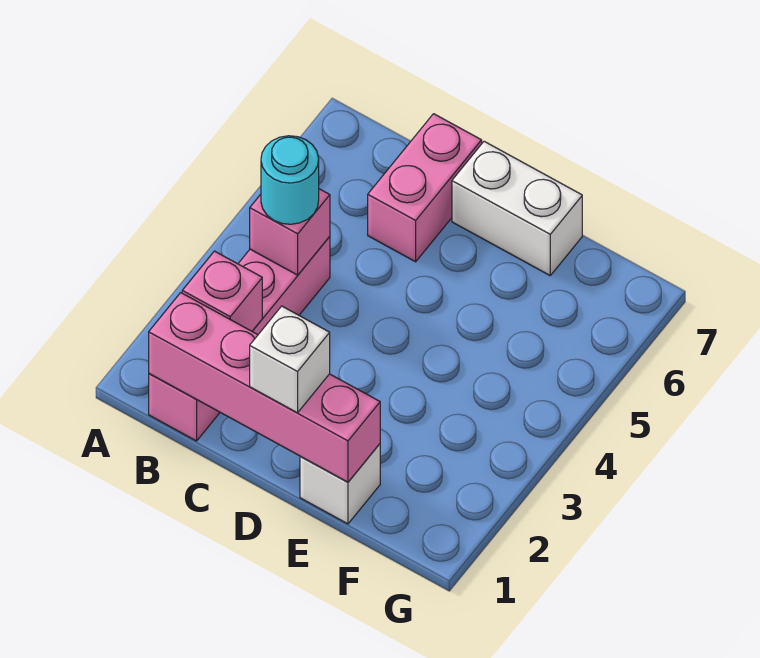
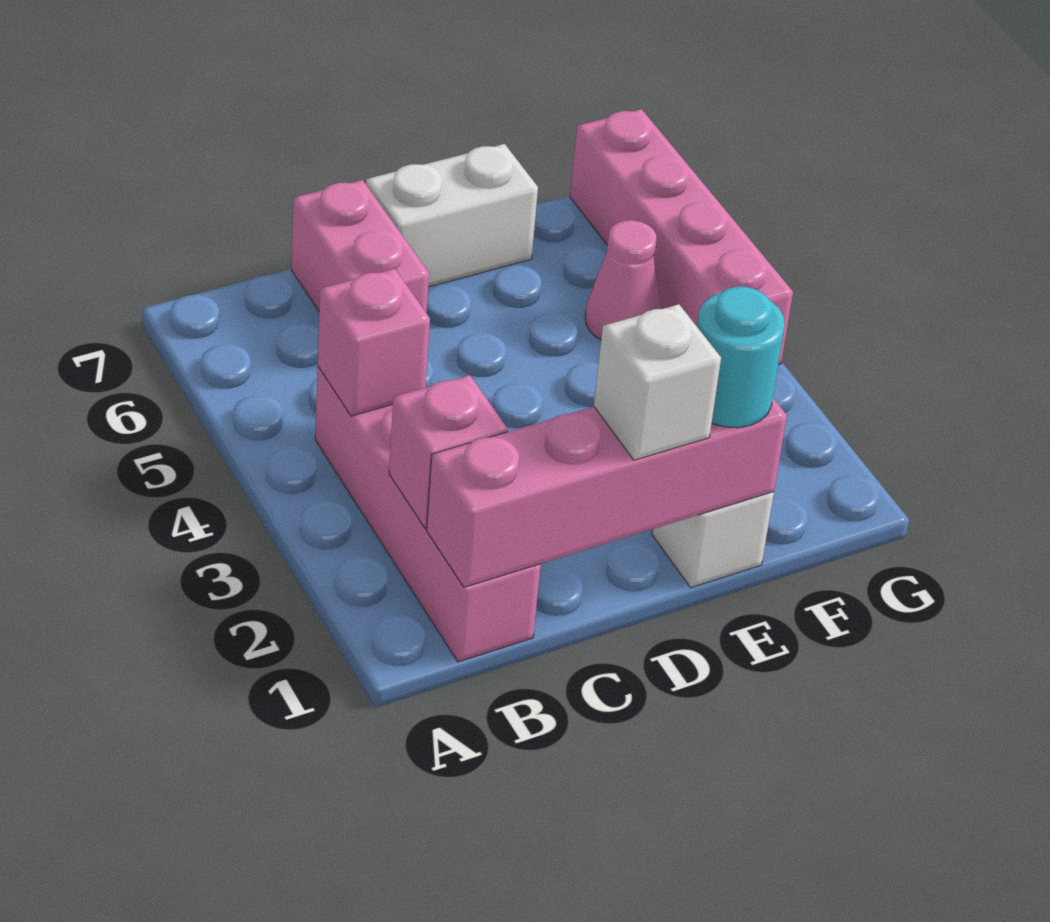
cyan round brick B4 level 3 -> cyan round brick E1 level 3
none -> pink cone F5 level 1
none -> pink brick G4:G7 level 1

